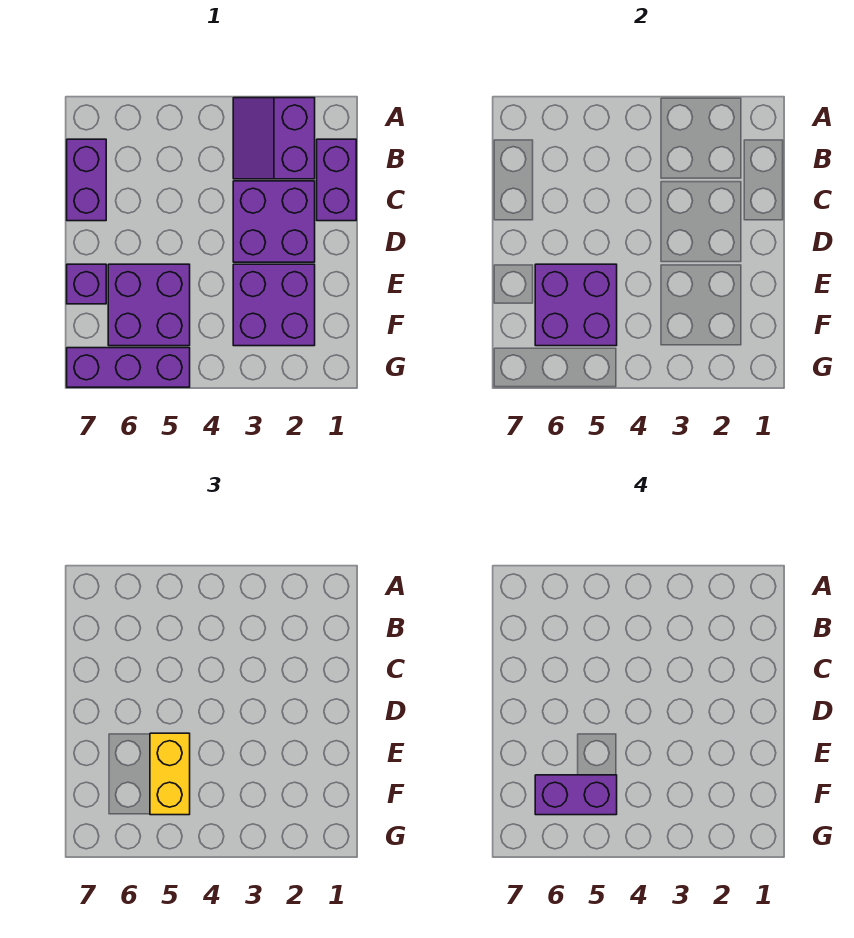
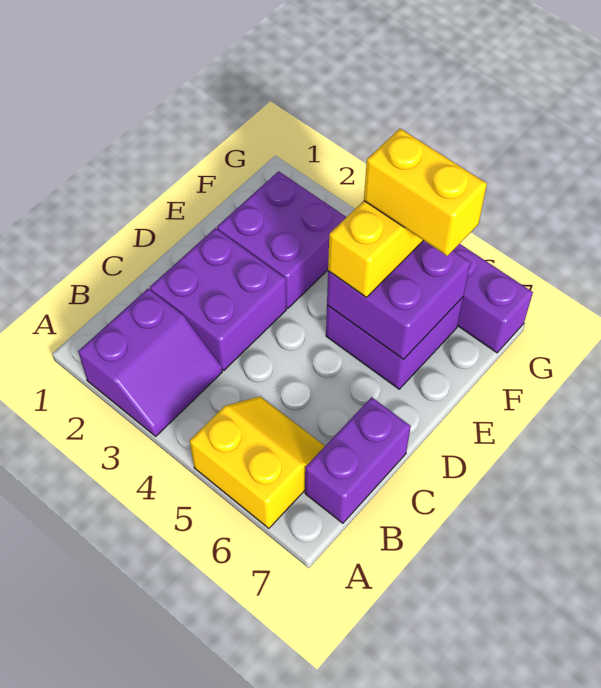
none -> yellow slope A5:B6 level 1 top A
purple brick B1:C1 level 1 -> none
purple brick E7 level 1 -> none
purple brick F5:F6 level 4 -> yellow brick F5:F6 level 4

